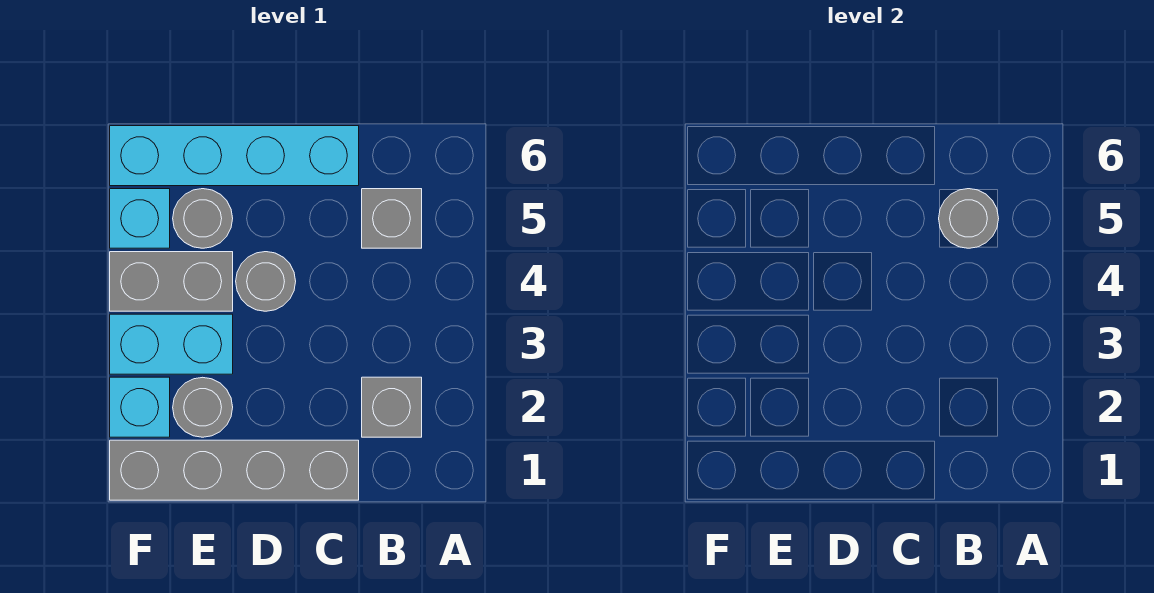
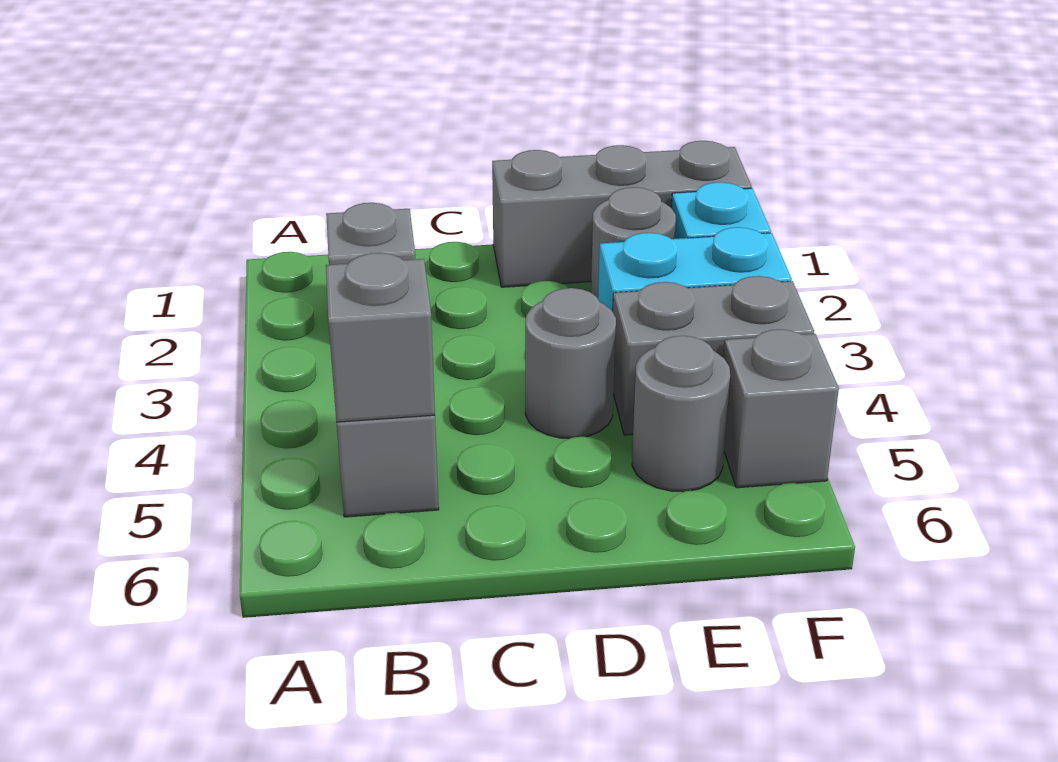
grey round brick B5 level 2 -> grey brick B5 level 2
grey brick C1:F1 level 1 -> grey brick D1:F1 level 1
cyan brick C6:F6 level 1 -> none
cyan brick F5 level 1 -> grey brick F5 level 1

